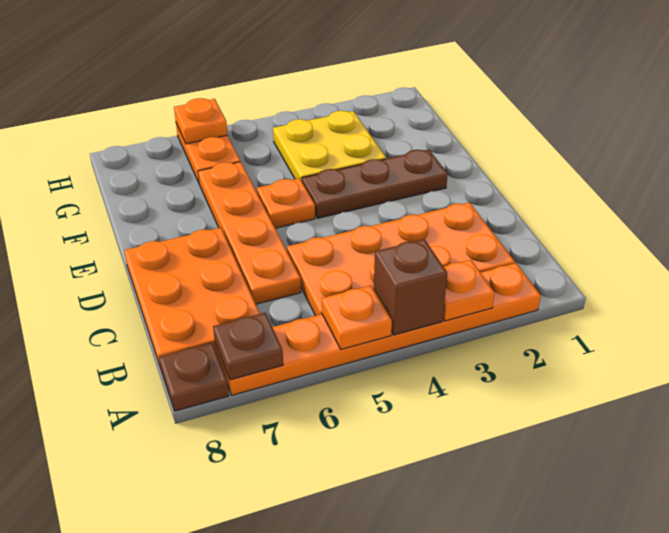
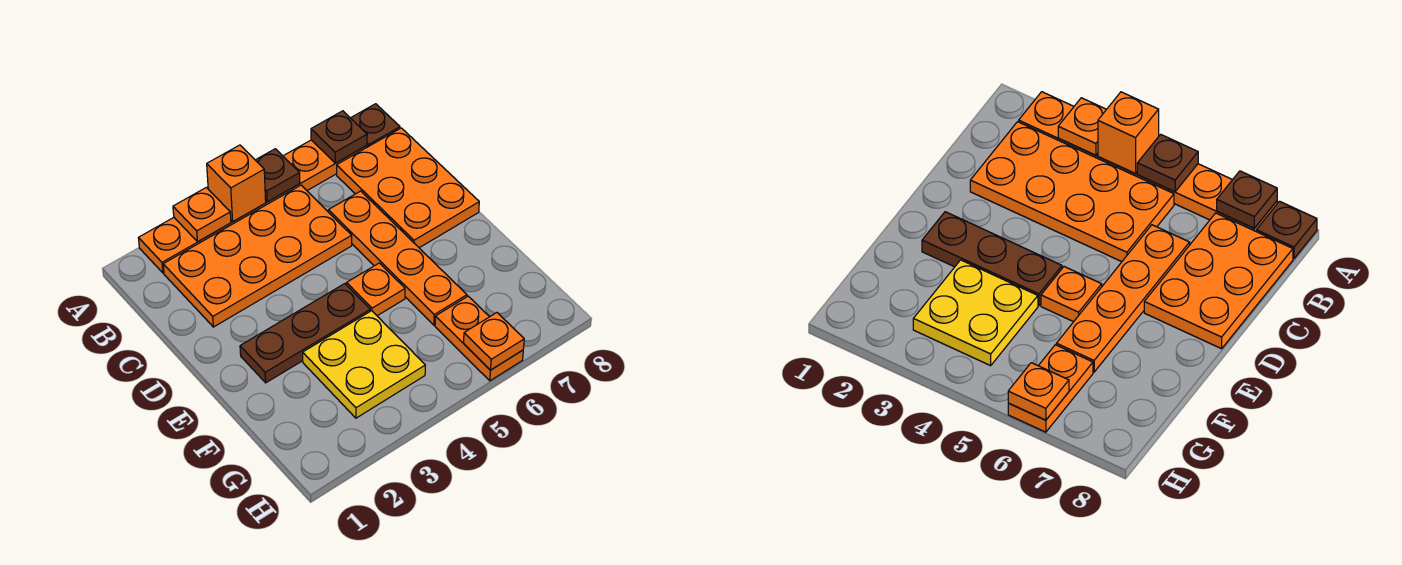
brown brick A4 level 2 -> orange brick A4 level 2
orange plate A5 level 2 -> brown plate A5 level 2

